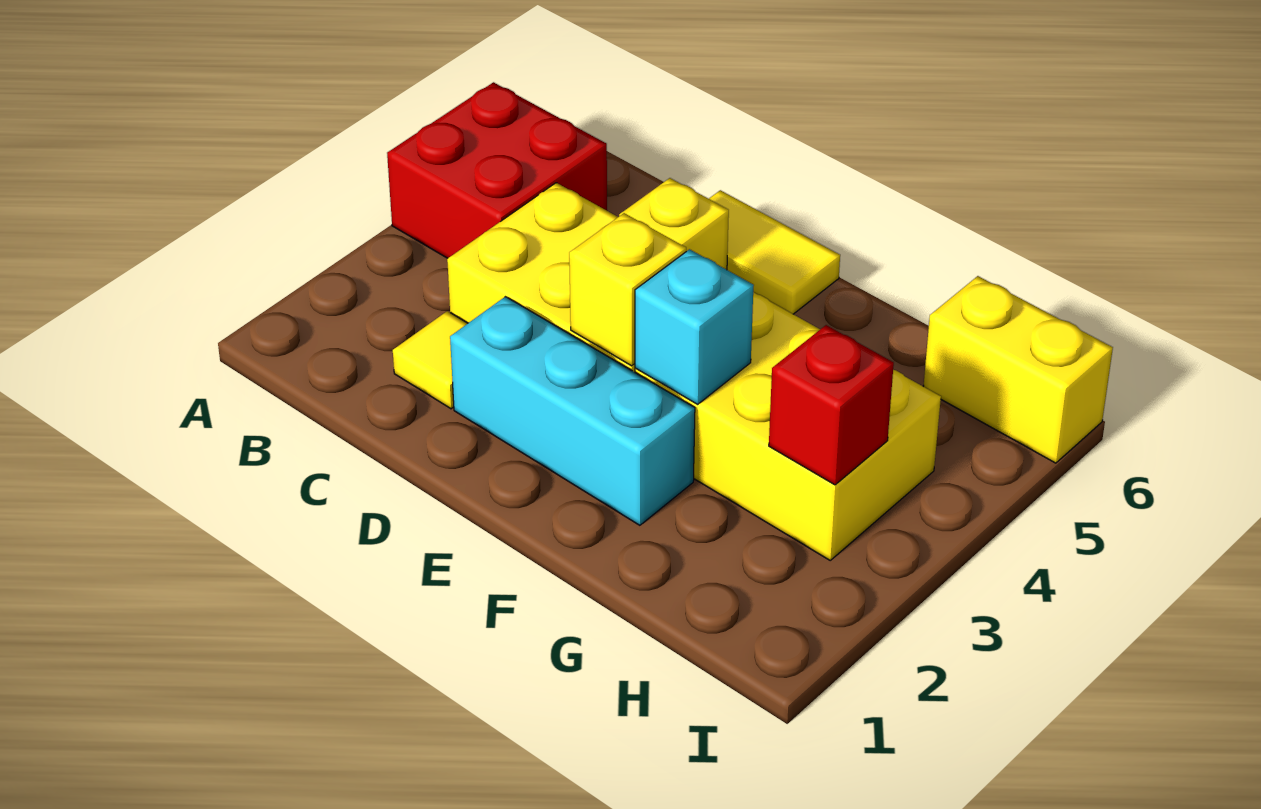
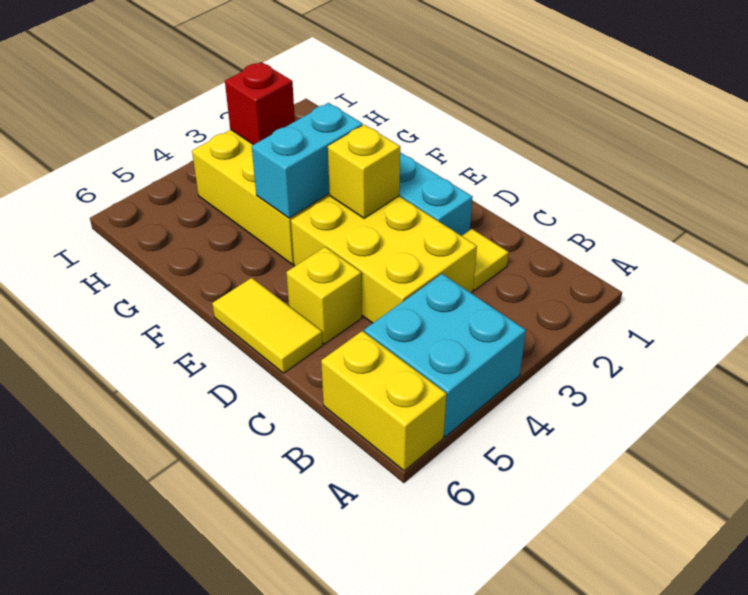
red brick A4:B5 level 1 -> cyan brick A4:B5 level 1
cyan brick F3 level 2 -> cyan brick F3:F4 level 2
yellow brick H6:I6 level 1 -> yellow brick A6:B6 level 1

